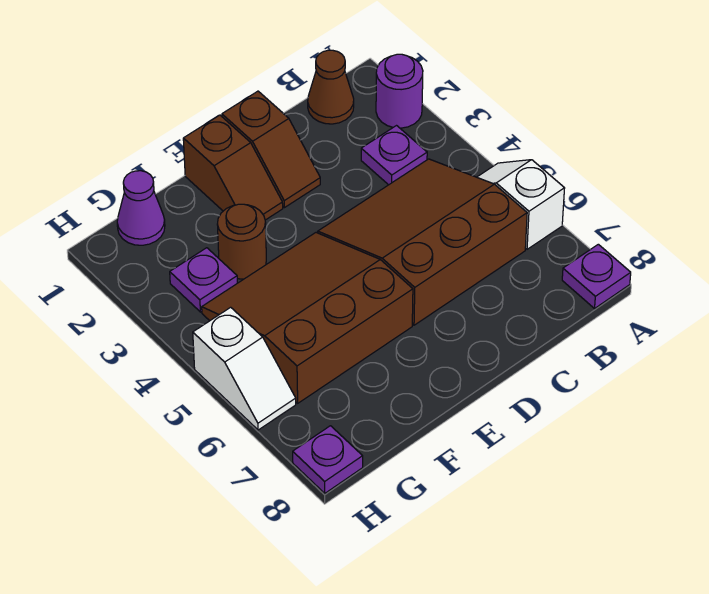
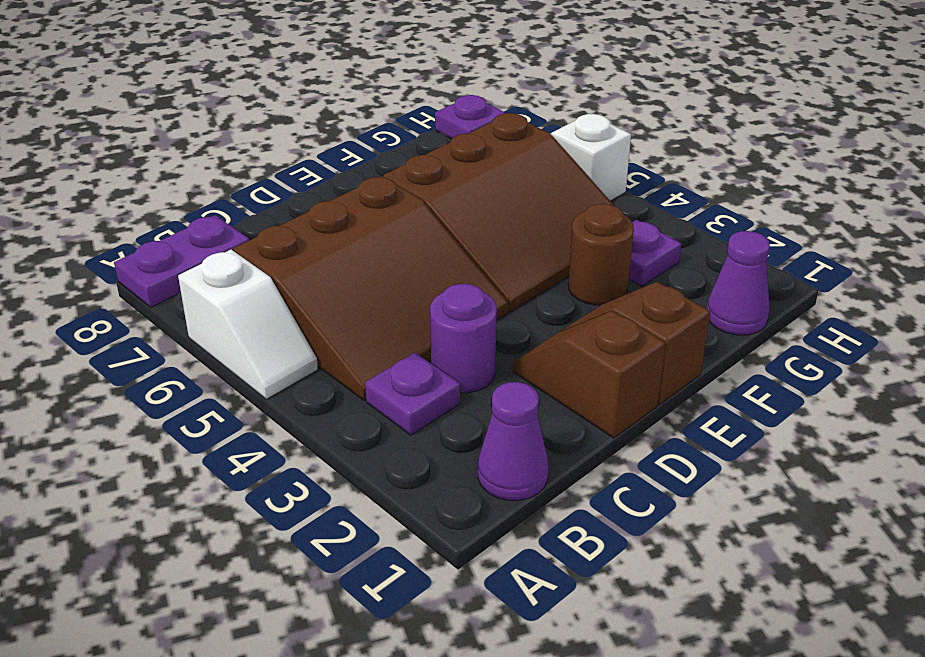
purple round brick A2 level 1 -> purple round brick C3 level 1
purple plate A8 level 1 -> purple plate A8:B8 level 1
brown cone B1 level 1 -> purple cone B1 level 1

